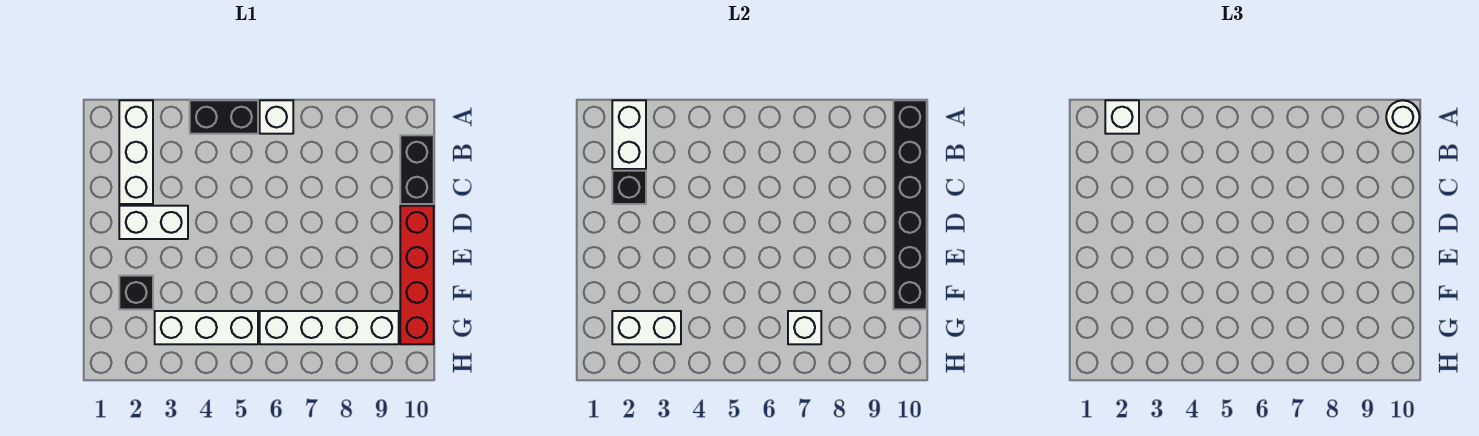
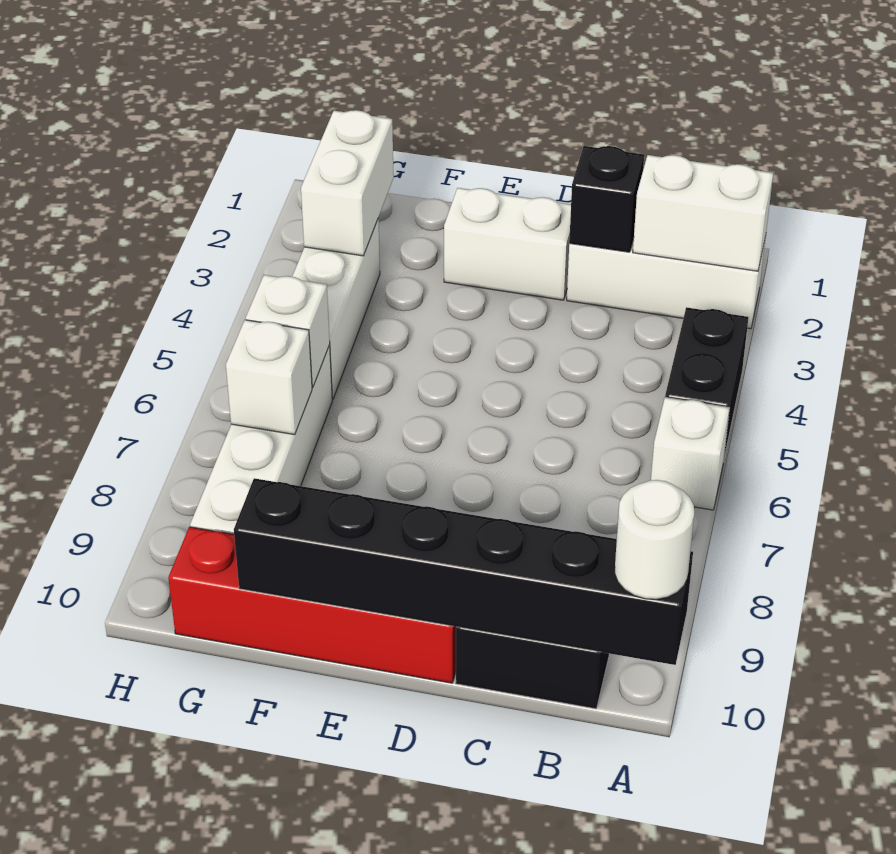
white brick A2 level 3 -> white brick G6 level 2
white brick D2:D3 level 1 -> white brick D2:E2 level 1
black brick F2 level 1 -> none

